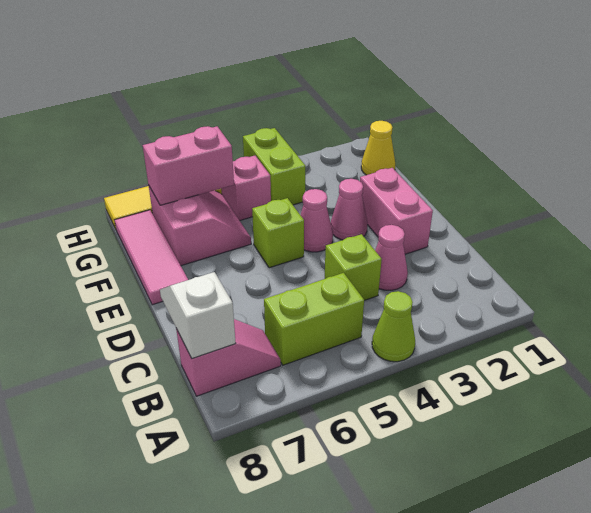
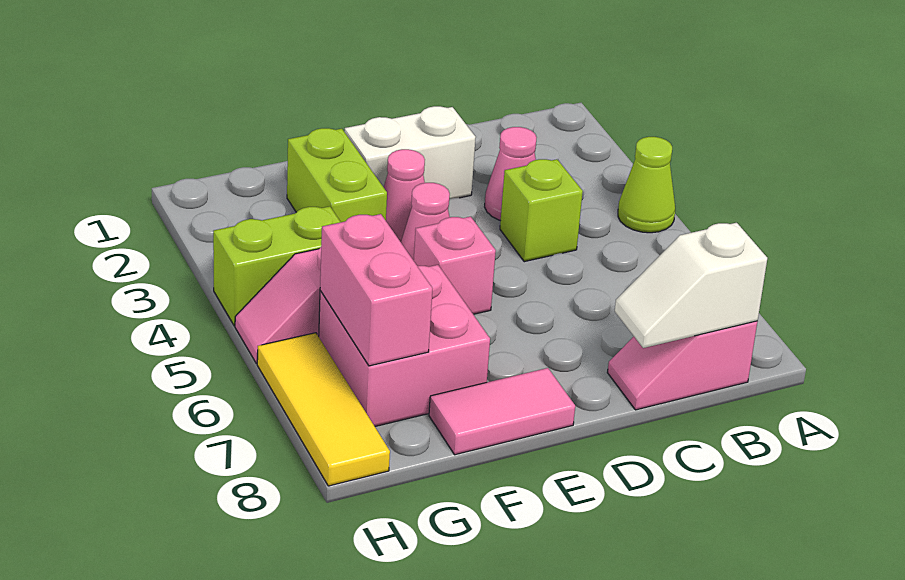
lime brick B5:B6 level 1 -> lime brick F2:F3 level 1
pink slope B7:B8 level 1 top 8 -> pink slope B8:C8 level 1 top B
pink brick D2:E2 level 1 -> white brick D2:E2 level 1
lime brick E5 level 1 -> pink brick E5 level 1
pink tile E8:G8 level 1 -> pink tile E8:F8 level 1
pink slope F6:G7 level 1 top 7 -> pink brick F6:G7 level 1
yellow cone G1 level 1 -> none

